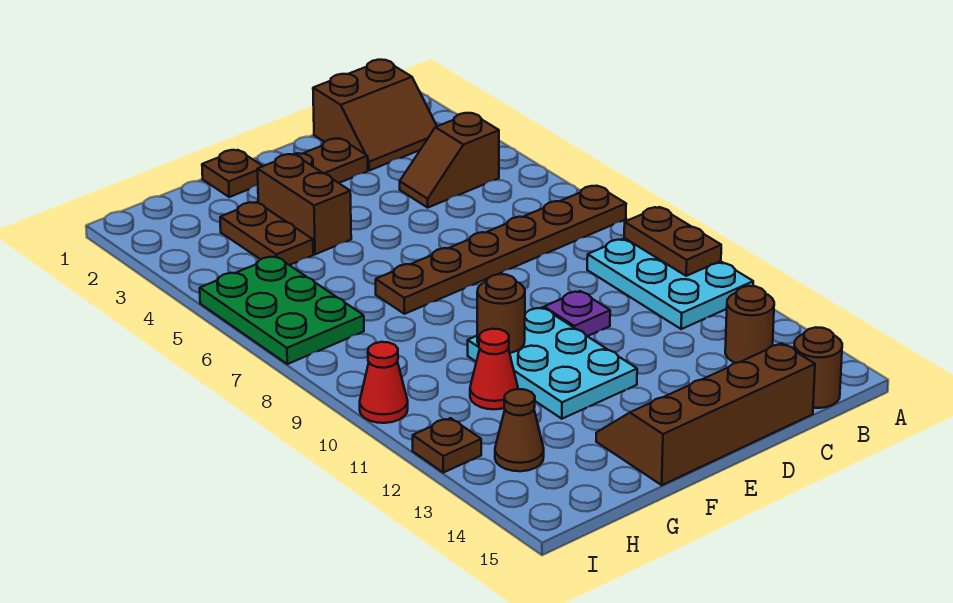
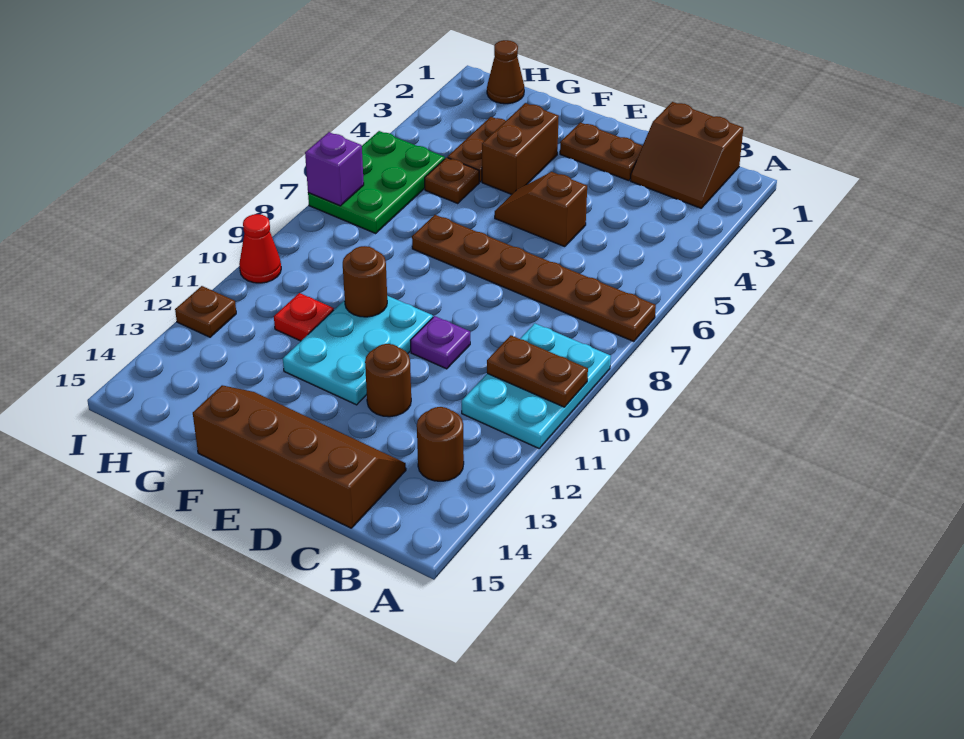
brown plate A9:A10 level 2 -> brown plate A10:B10 level 2
brown slope B4:C4 level 1 top B -> brown slope D5:E5 level 1 top D
brown round brick B15 level 1 -> brown round brick D12 level 1
brown plate F1 level 1 -> brown plate G5 level 1
red cone G11 level 1 -> red plate G11 level 1
brown cone H13 level 1 -> brown cone H1 level 1
none -> purple brick I7 level 2

